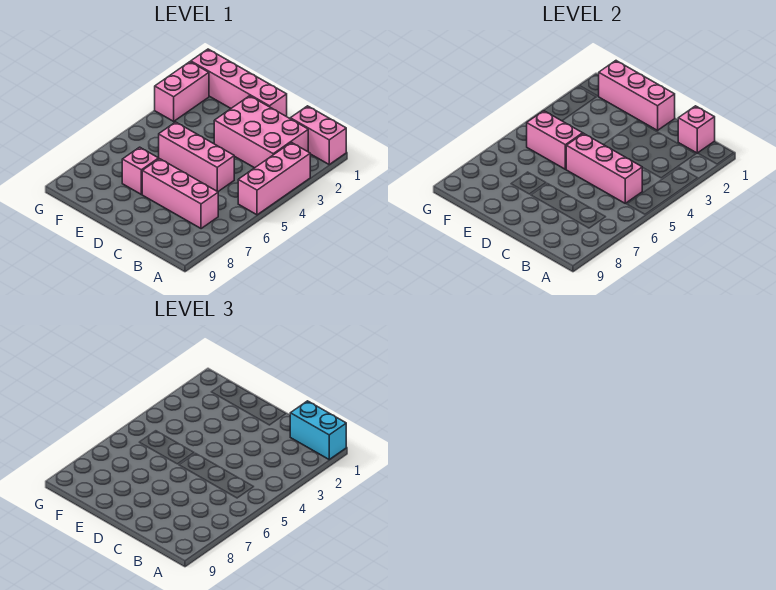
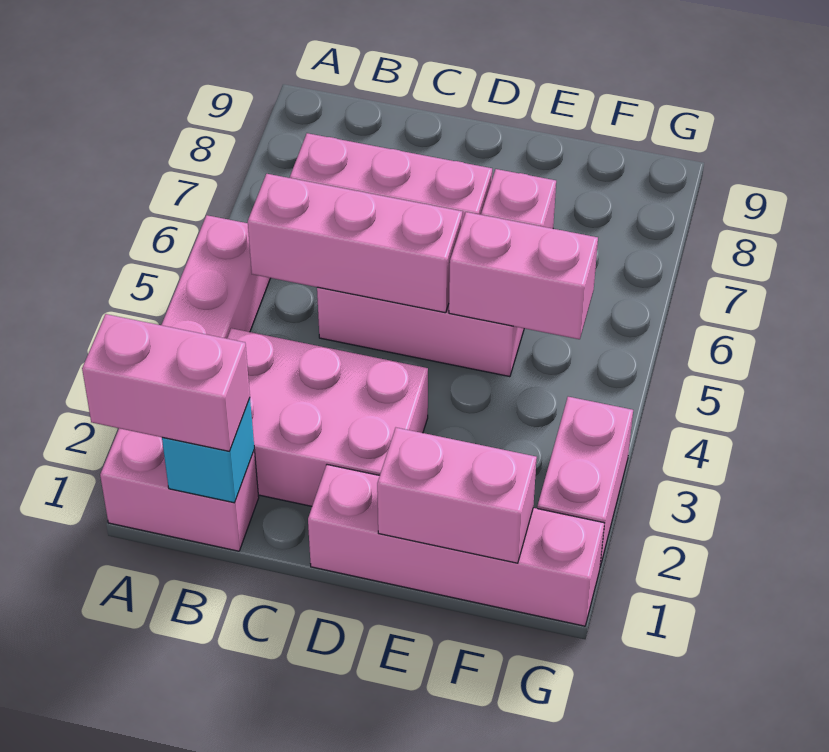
cyan brick A1:B1 level 3 -> pink brick A1:B1 level 3
pink brick B1 level 2 -> cyan brick B1 level 2
pink brick D1:F1 level 2 -> pink brick E1:F1 level 2

